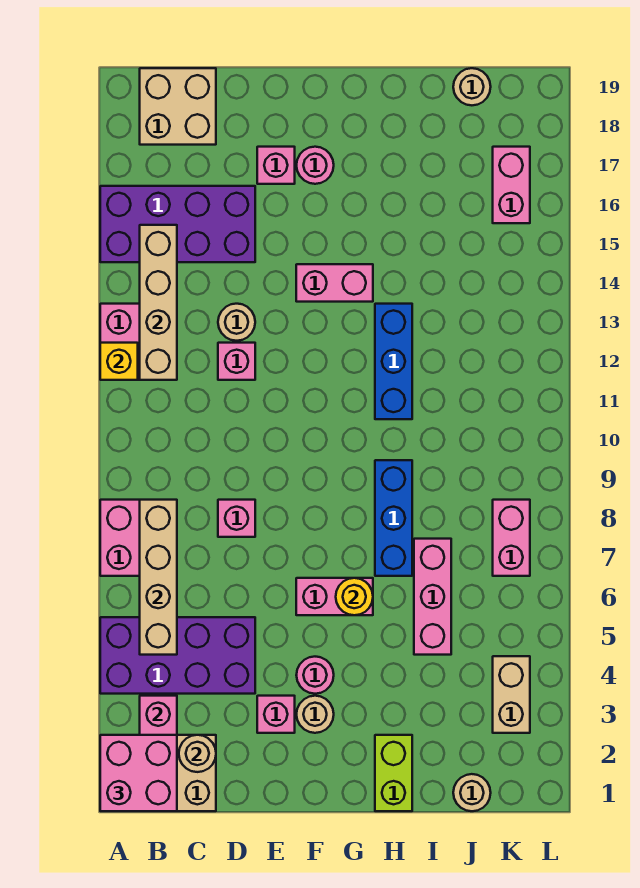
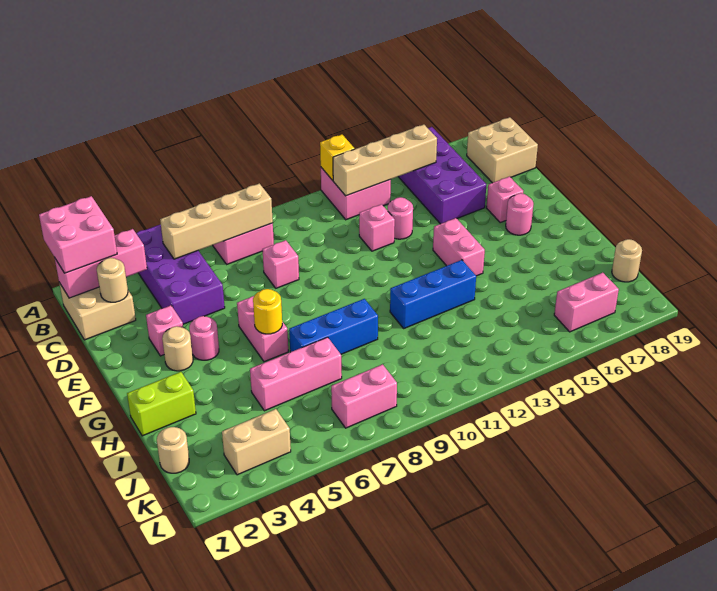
tan round brick D13 level 1 -> pink round brick D13 level 1

